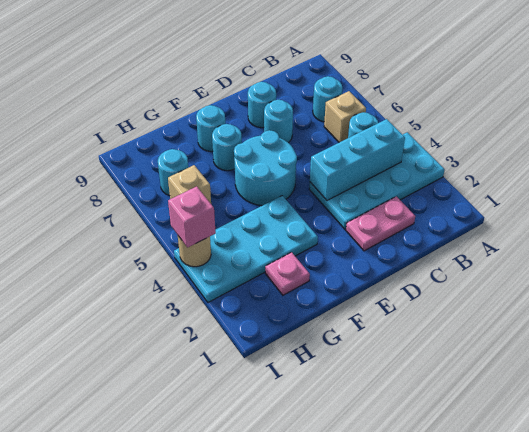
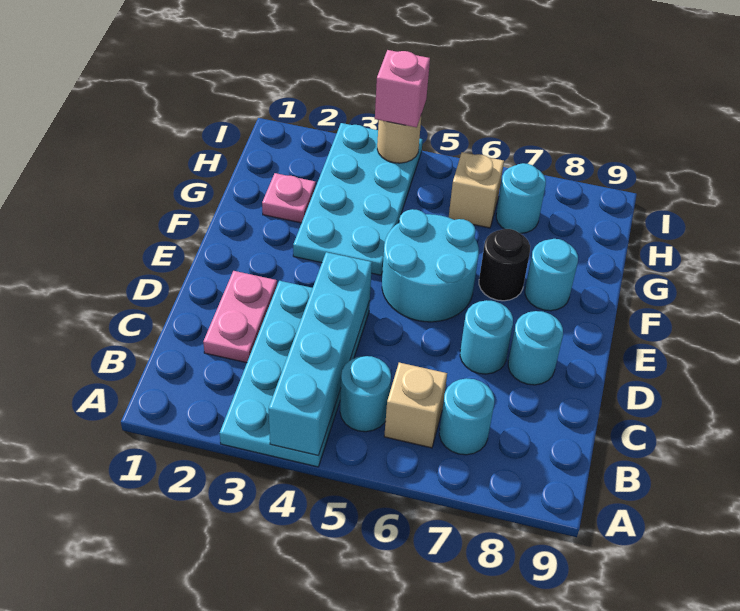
cyan brick B4:D4 level 2 -> cyan brick A4:D4 level 2
cyan round brick F7 level 1 -> black round brick F7 level 1

